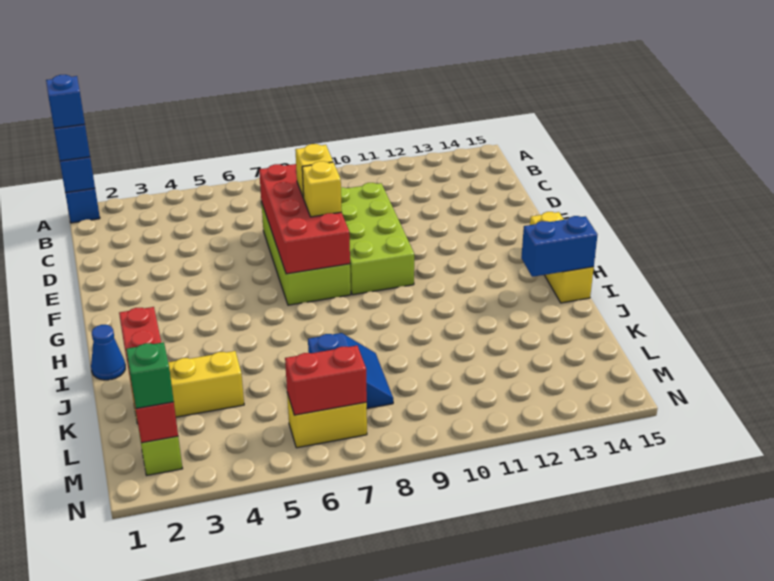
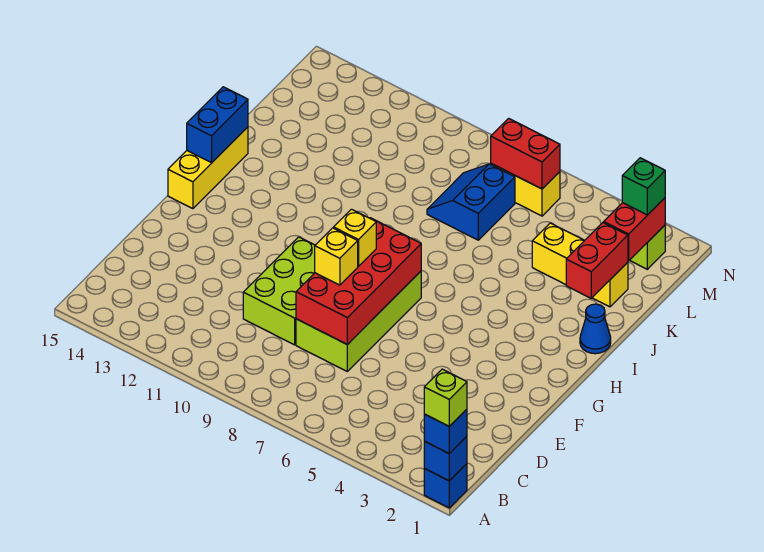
blue brick A1 level 4 -> lime brick A1 level 4
lime brick D9:G10 level 1 -> lime brick D9:F10 level 1
blue brick I14:I15 level 2 -> blue brick H15:I15 level 2

